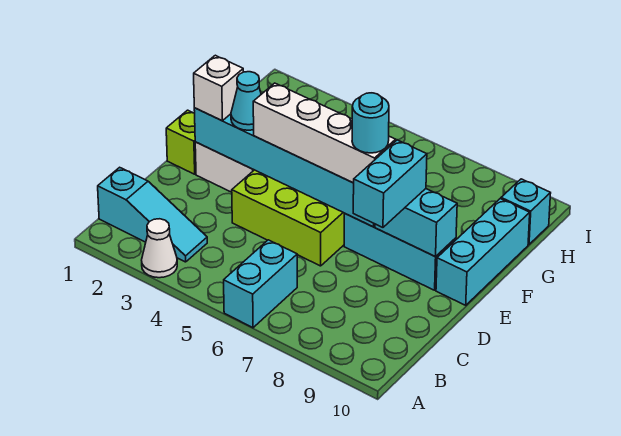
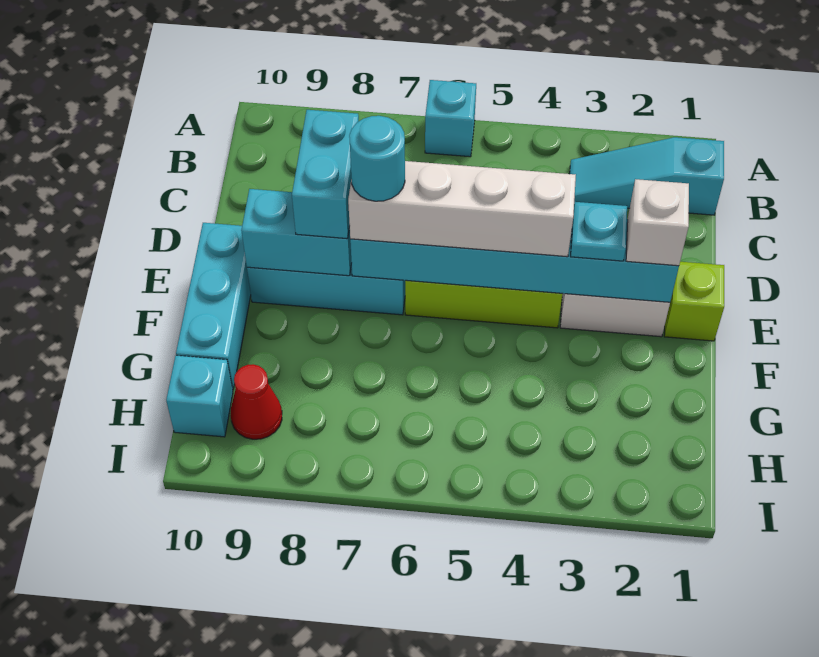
white cone A3 level 1 -> none
cyan brick A6:B6 level 1 -> cyan brick A6 level 1
cyan cone E3 level 3 -> cyan plate E3 level 3
none -> red cone H9 level 1

